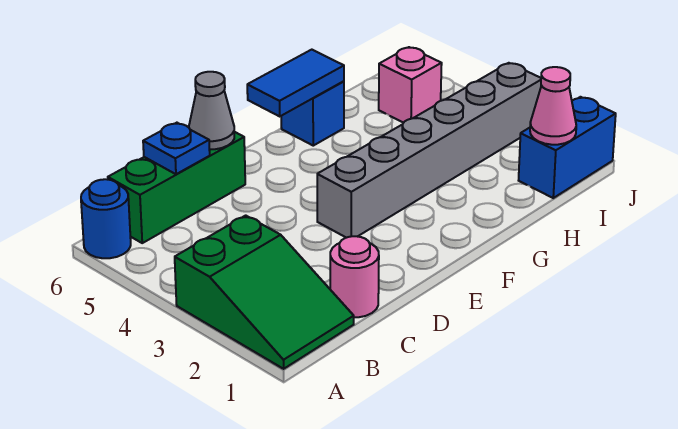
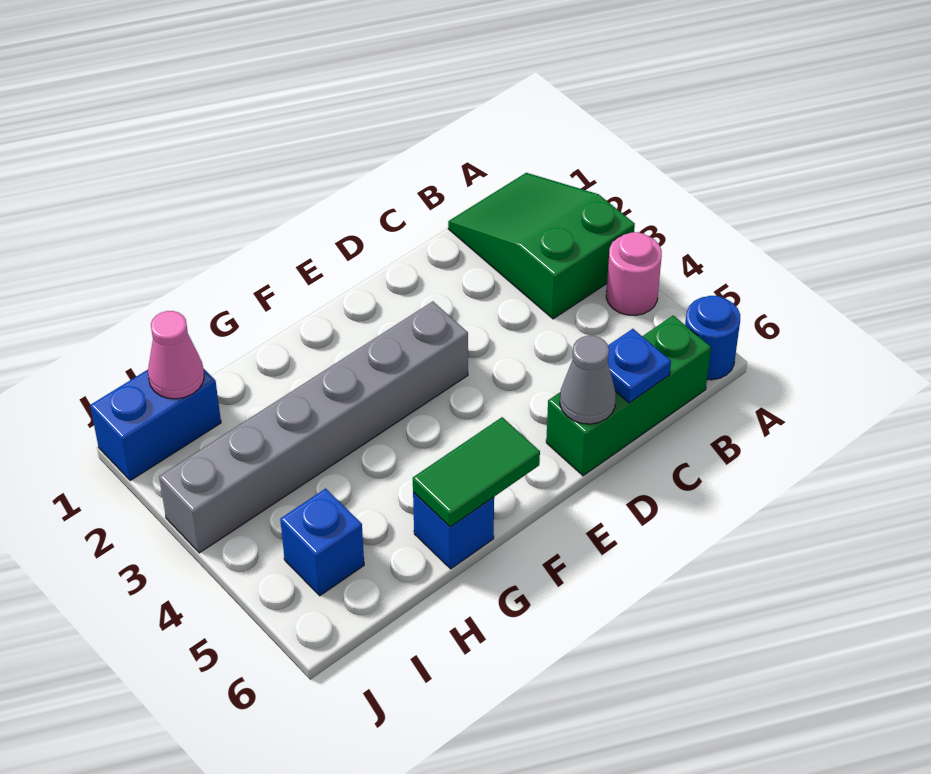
pink round brick C1 level 1 -> pink round brick A4 level 1
blue tile F6:G6 level 2 -> green tile F6:G6 level 2
pink brick I5 level 1 -> blue brick I5 level 1

